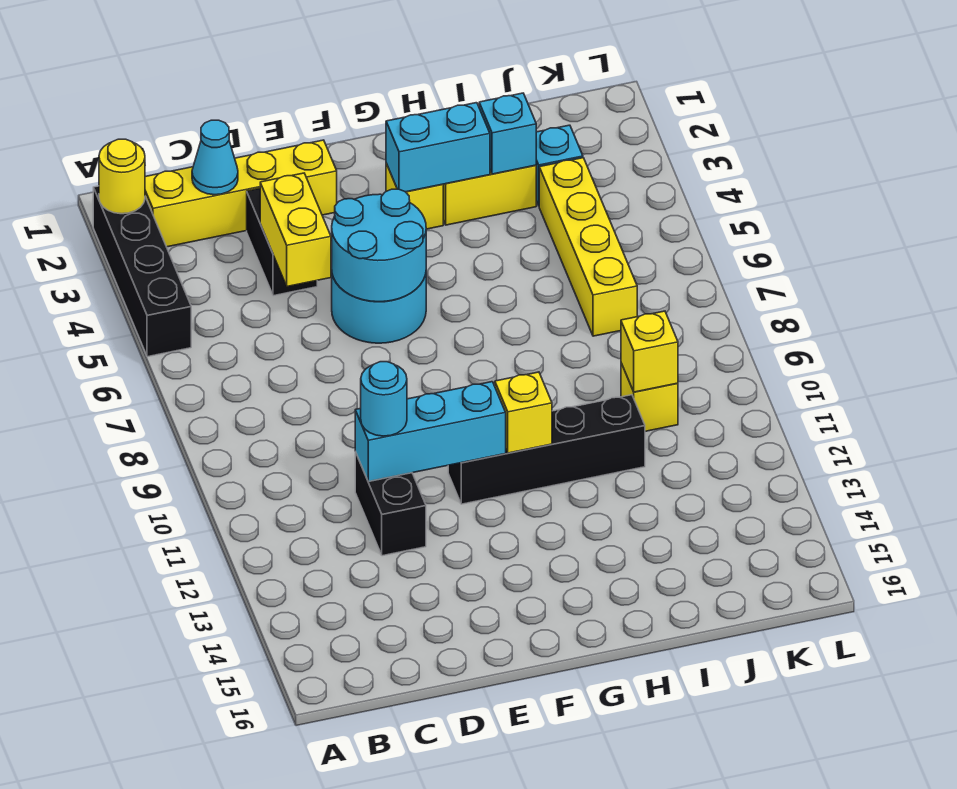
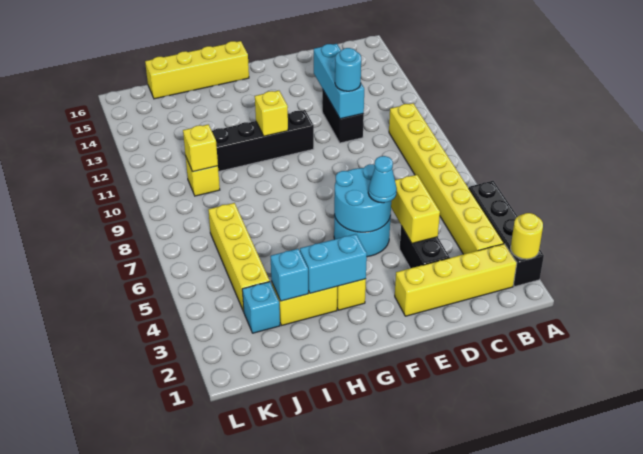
none -> yellow brick B3:B10 level 1
cyan cone C2 level 2 -> cyan cone E5 level 3
cyan brick D11:F11 level 2 -> cyan brick D11:D13 level 2
none -> yellow brick G16:J16 level 1

